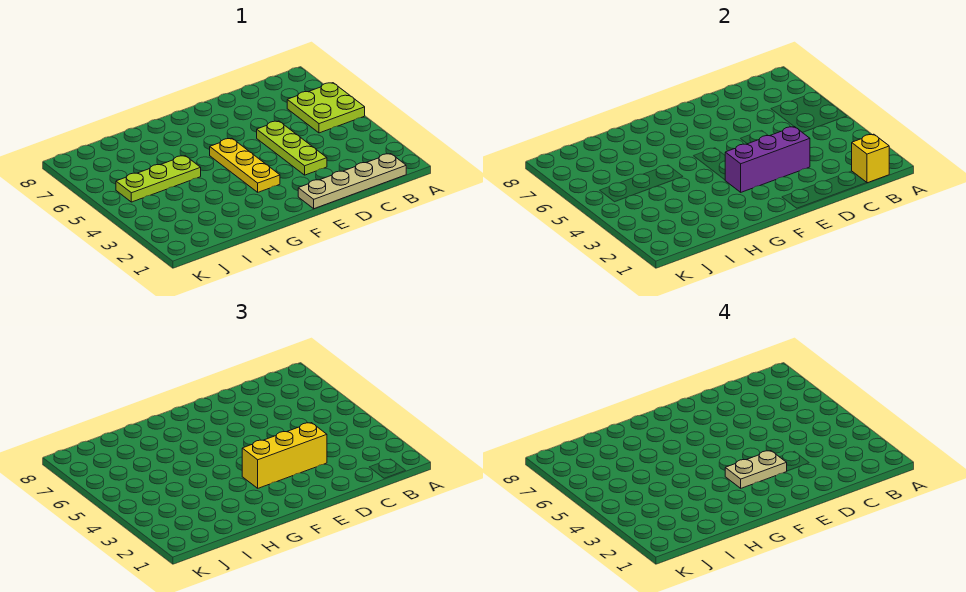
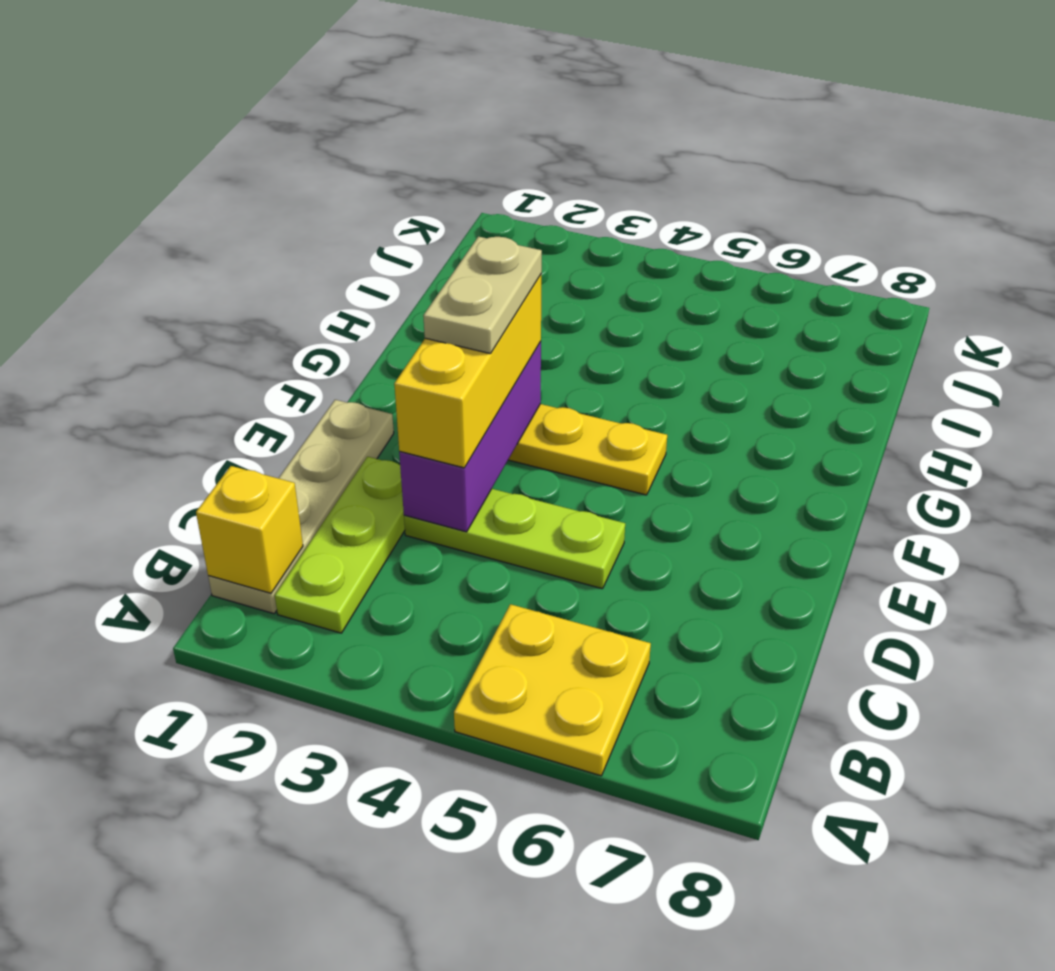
lime plate A5:B6 level 1 -> yellow plate A5:B6 level 1
lime plate H5:J5 level 1 -> lime plate B2:D2 level 1

